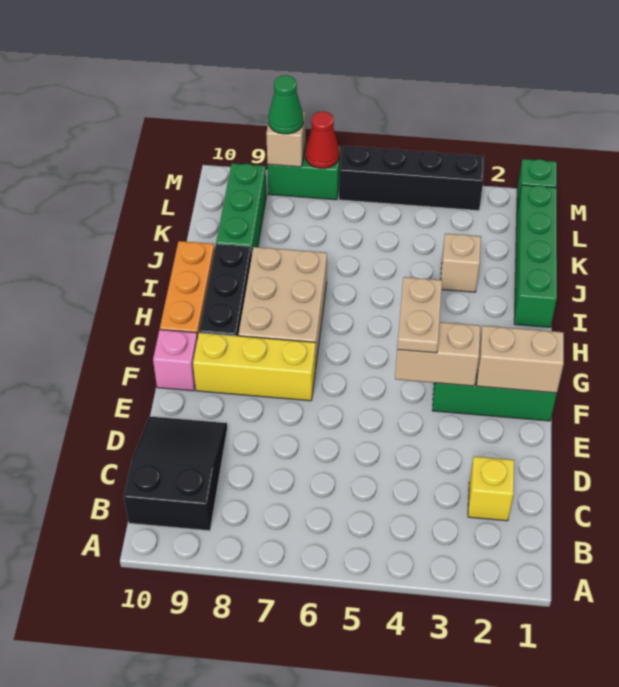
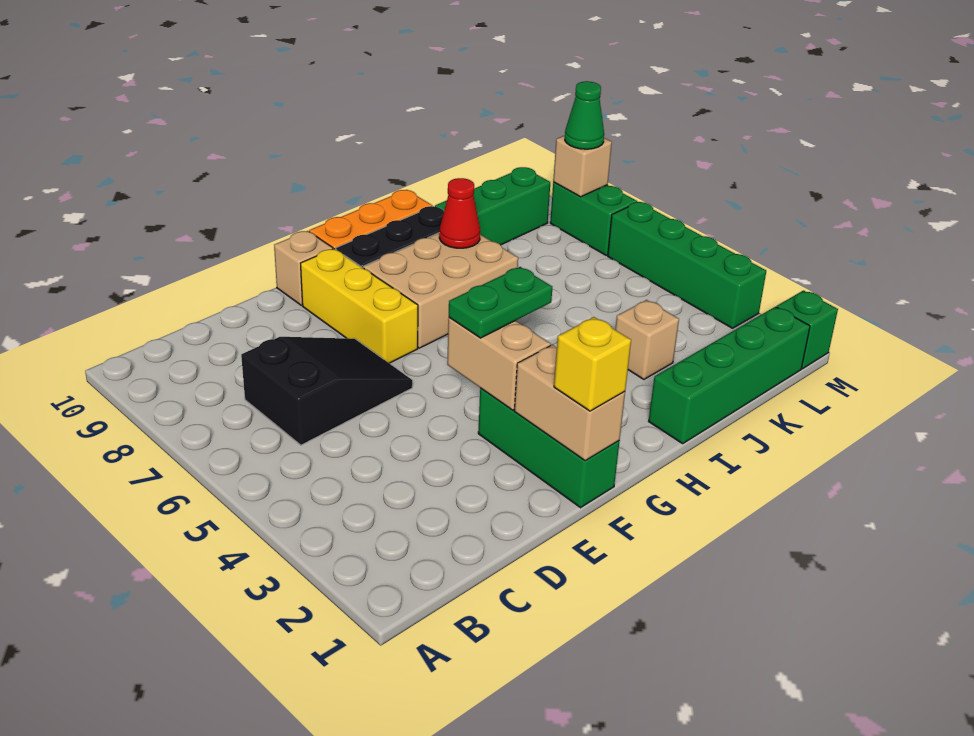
black slope B9:D10 level 1 top B -> black slope C6:E7 level 1 top C
yellow brick C2 level 1 -> yellow brick F1 level 3
tan plate F4:G4 level 3 -> green plate F4:G4 level 3
pink brick F10 level 1 -> tan brick F10 level 1
black brick M3:M6 level 1 -> green brick M3:M6 level 1
red cone M7 level 2 -> red cone I8 level 2

